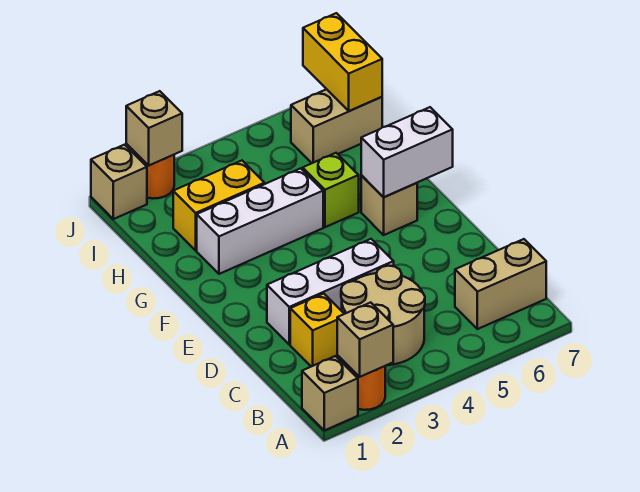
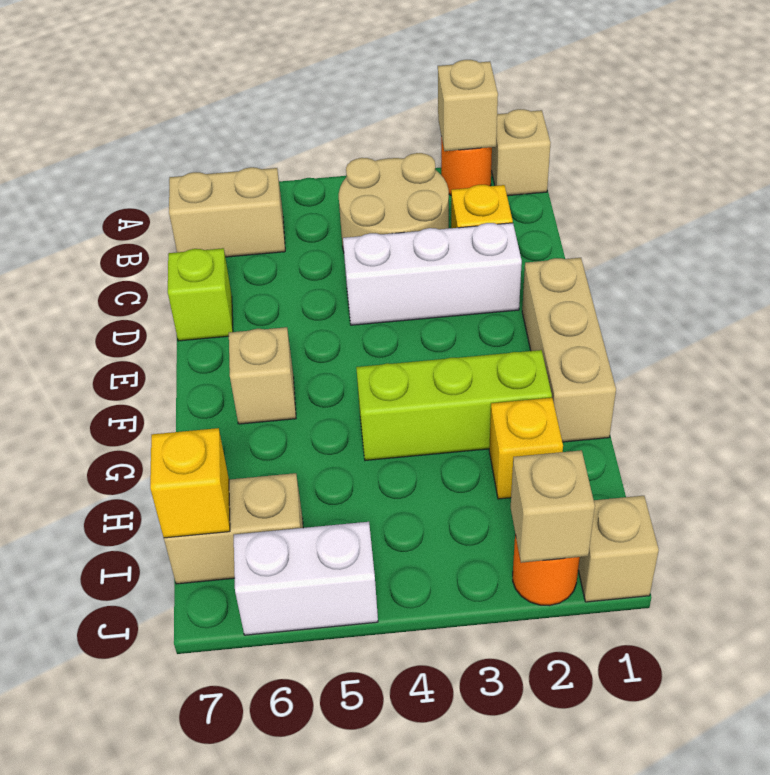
none -> tan brick E1:G1 level 1
white brick F6:F7 level 2 -> white brick J5:J6 level 1
white brick G2:G4 level 1 -> lime brick G2:G4 level 1
lime brick G5 level 1 -> lime brick D7 level 1
yellow brick H2:H3 level 1 -> yellow brick H2 level 1
yellow brick I7:J7 level 2 -> yellow brick I7 level 2

